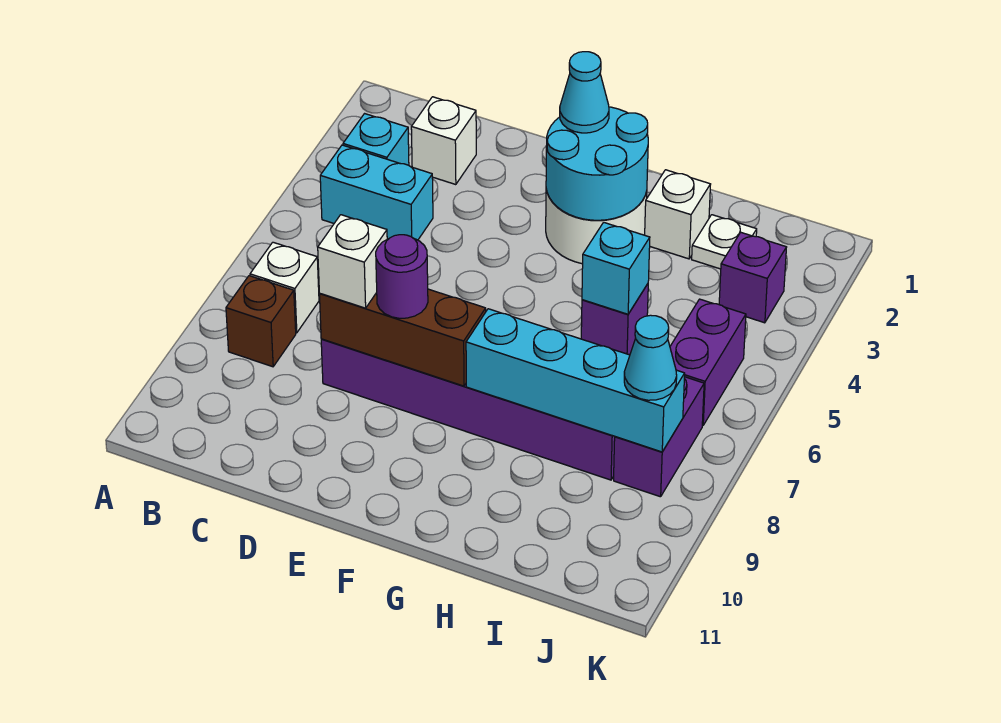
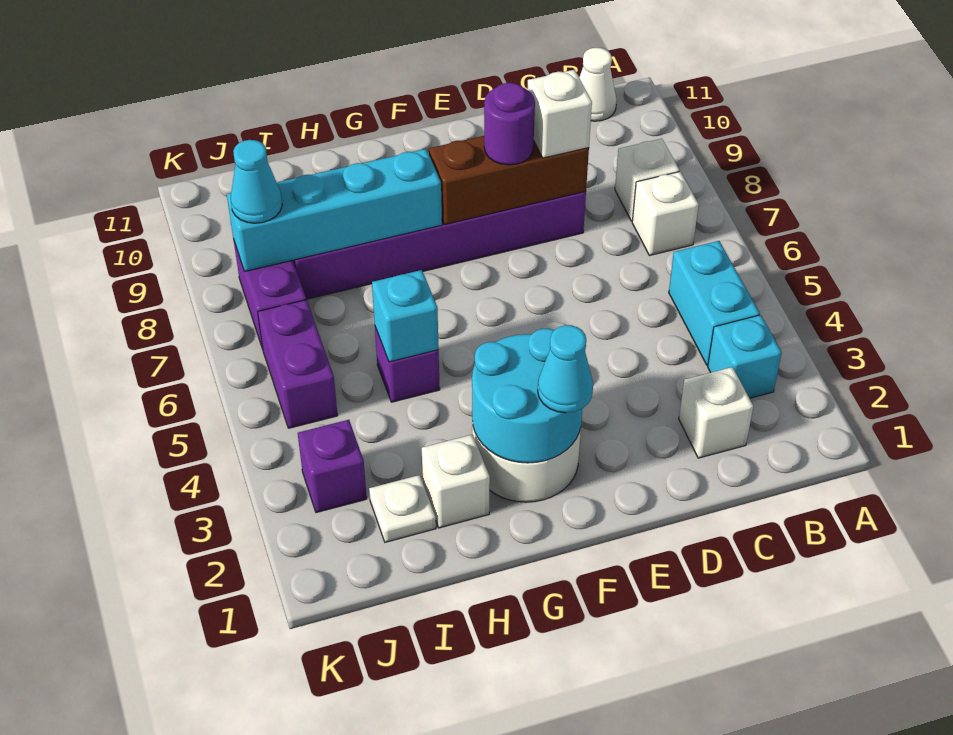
cyan brick B4:C4 level 1 -> cyan brick B4:B5 level 1
brown brick B8 level 1 -> white brick B8 level 1
none -> white cone B11 level 1

